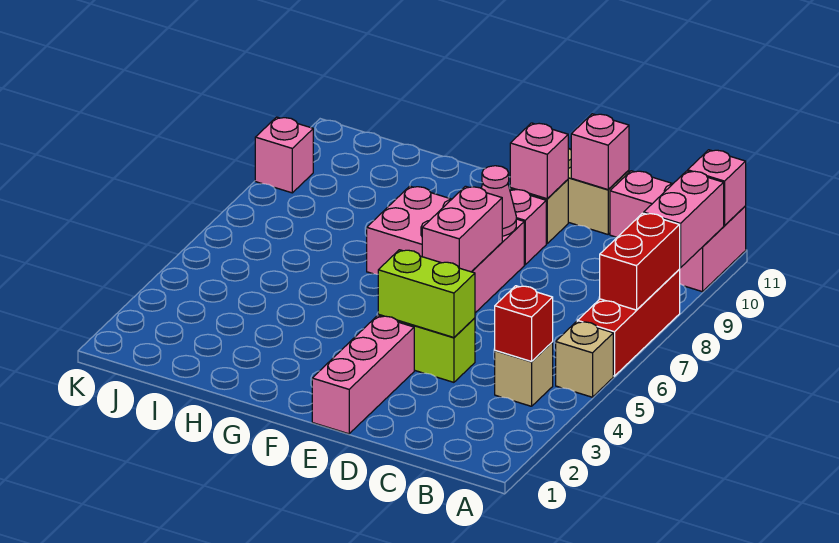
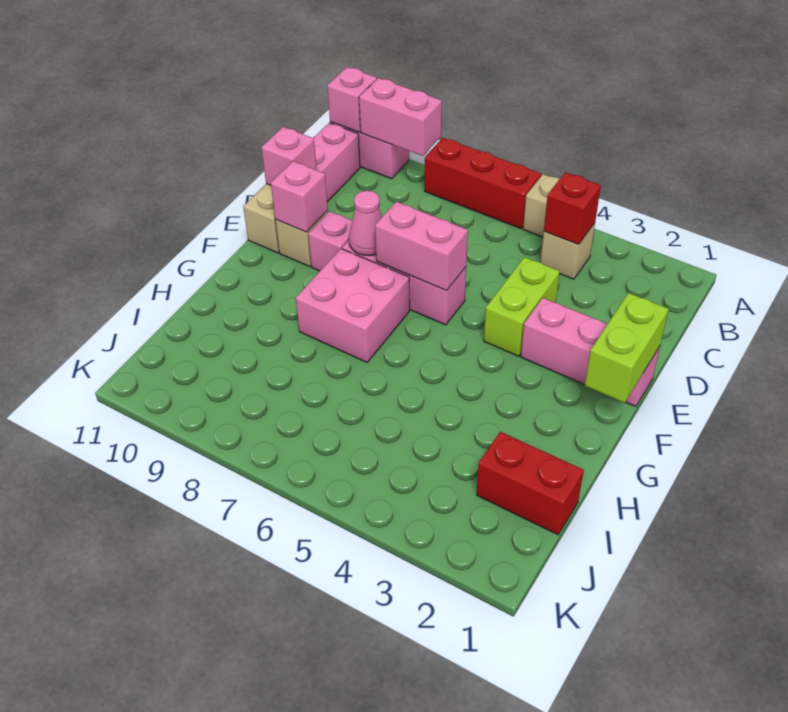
red brick A7:A8 level 2 -> red brick I1:I2 level 1
lime brick D4:E4 level 2 -> lime brick E1:F1 level 2
pink brick K9 level 1 -> none

